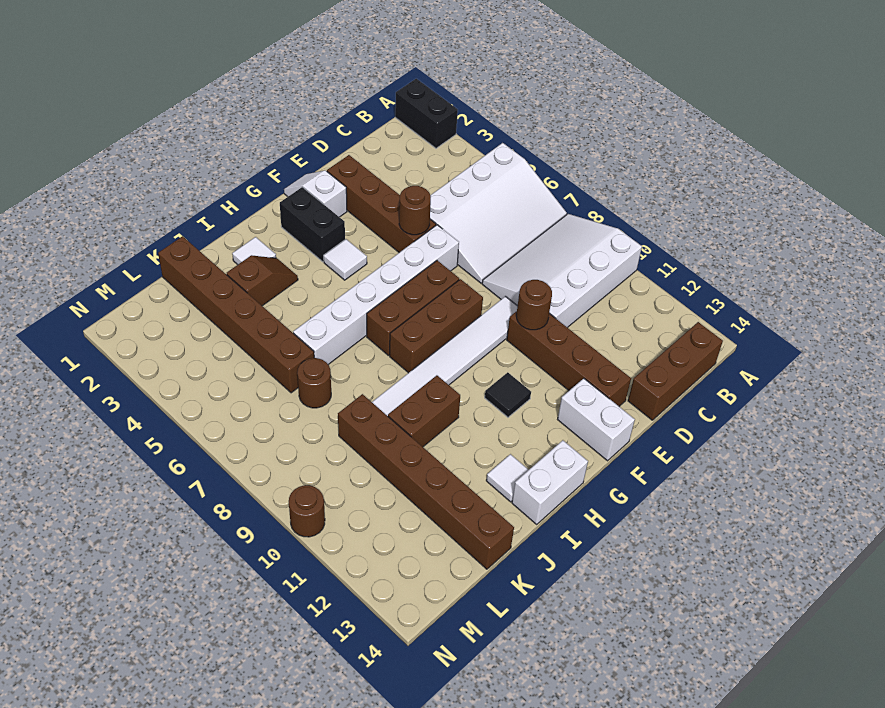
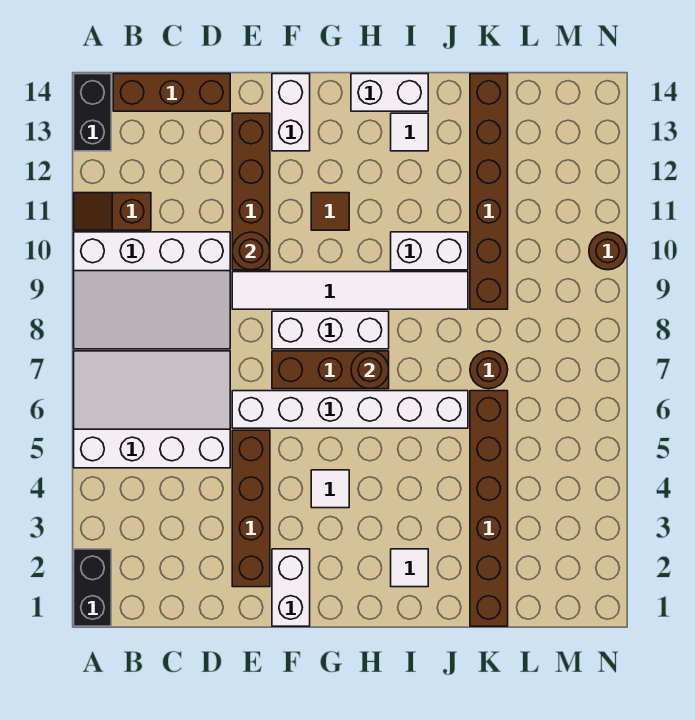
brown round brick E5 level 2 -> brown round brick H7 level 2
white slope F1:F2 level 1 top 2 -> white brick F1:F2 level 1
brown brick F8:H8 level 1 -> white brick F8:H8 level 1
black brick G2:G3 level 1 -> black brick A13:A14 level 1
black tile G11 level 1 -> brown tile G11 level 1
brown slope I3:J3 level 1 top J -> brown slope A11:B11 level 1 top B
brown brick I10:J10 level 1 -> white brick I10:J10 level 1

